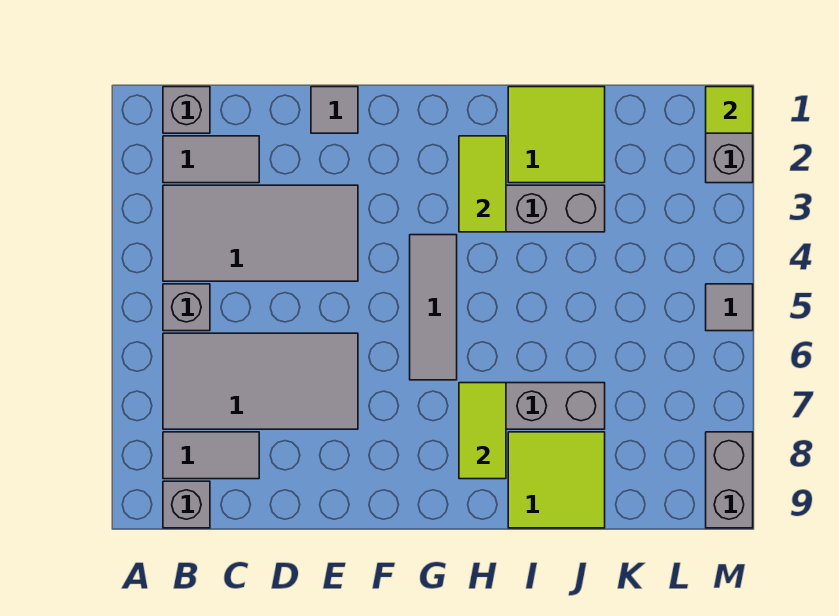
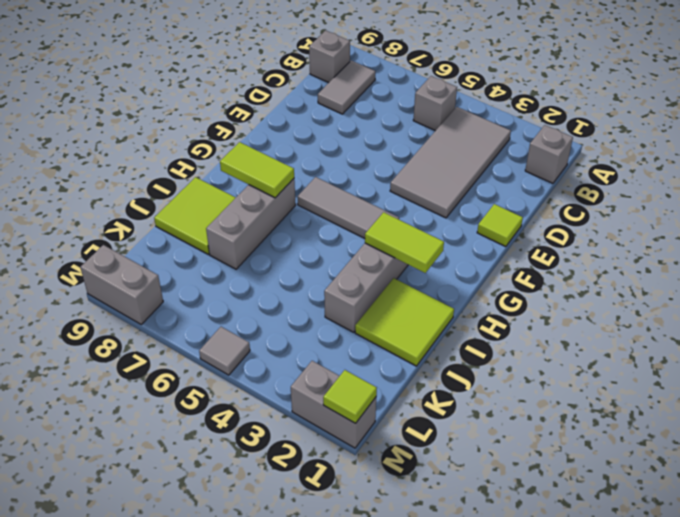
grey tile B2:C2 level 1 -> none
grey tile B6:E7 level 1 -> none
grey tile E1 level 1 -> lime tile E1 level 1

